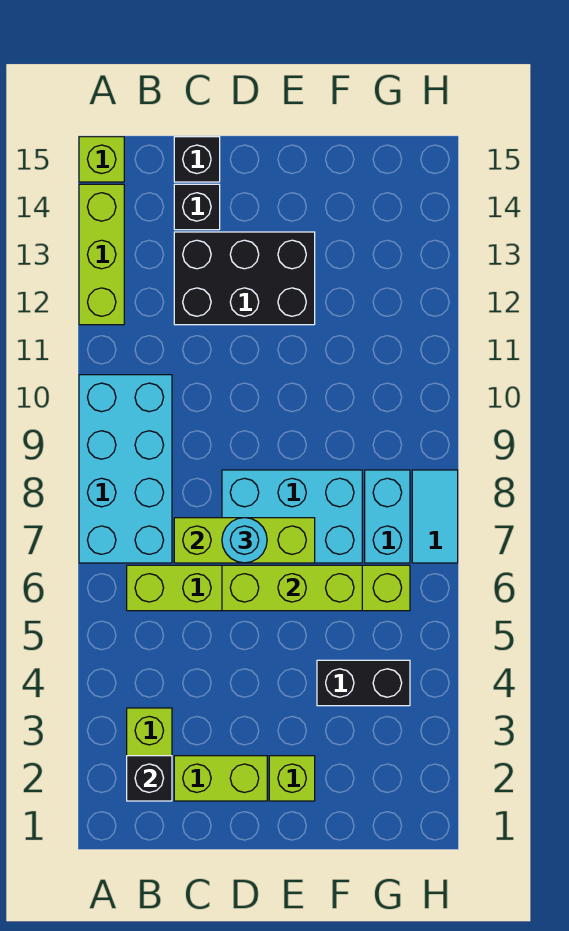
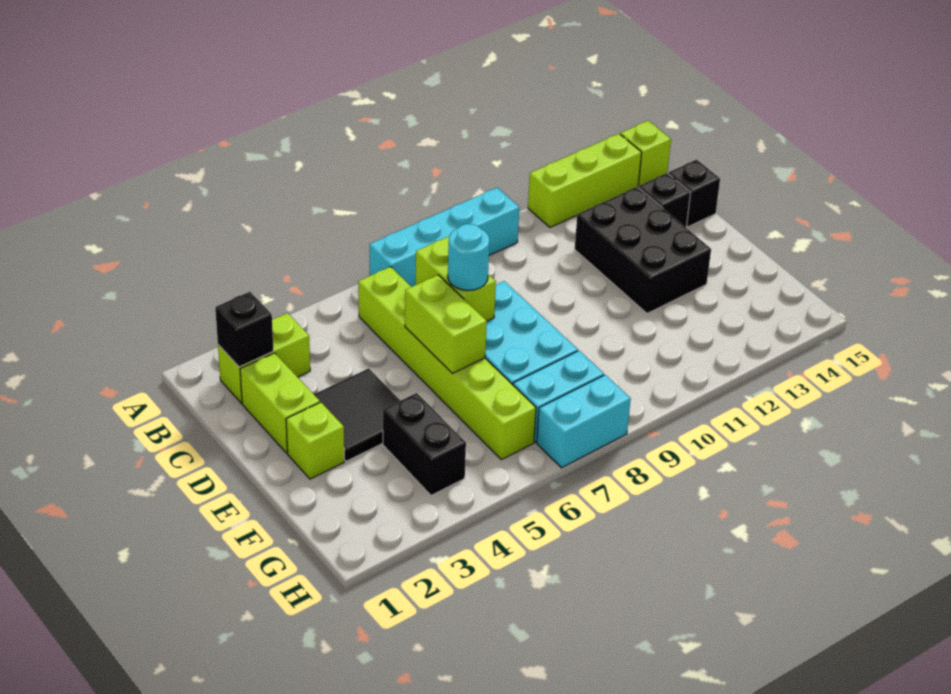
cyan brick A7:B10 level 1 -> cyan brick A7:A10 level 1
lime brick C7:E7 level 2 -> lime brick C7:D7 level 2
none -> black tile D3:E4 level 1
lime brick D6:F6 level 2 -> lime brick D6:E6 level 2
cyan tile H7:H8 level 1 -> cyan brick H7:H8 level 1

